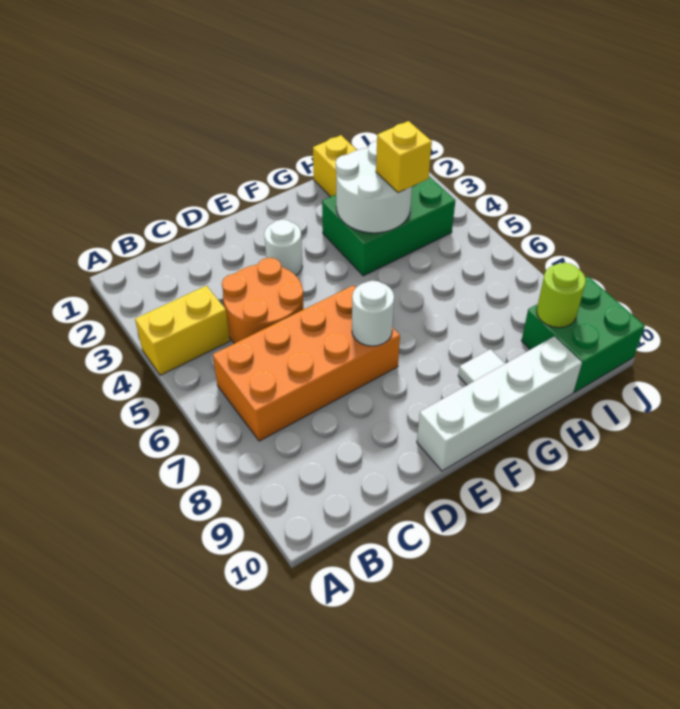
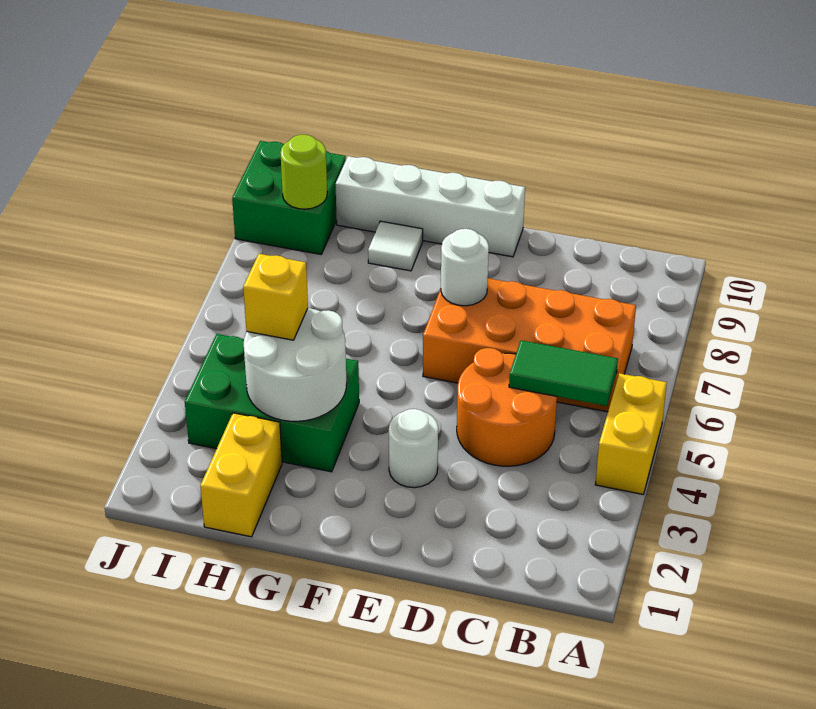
yellow brick A4:B4 level 1 -> yellow brick A4:A5 level 1
none -> green tile B5:C5 level 2

